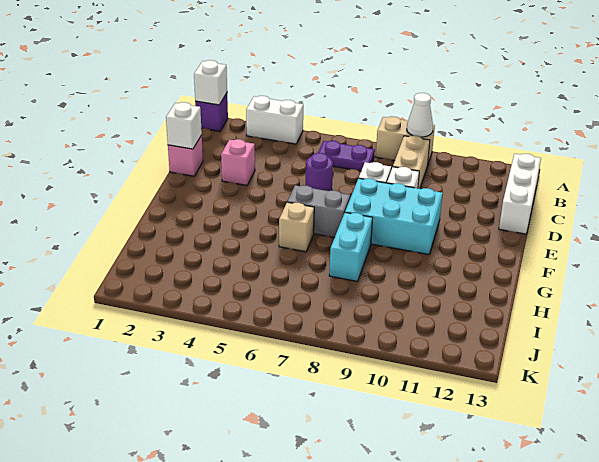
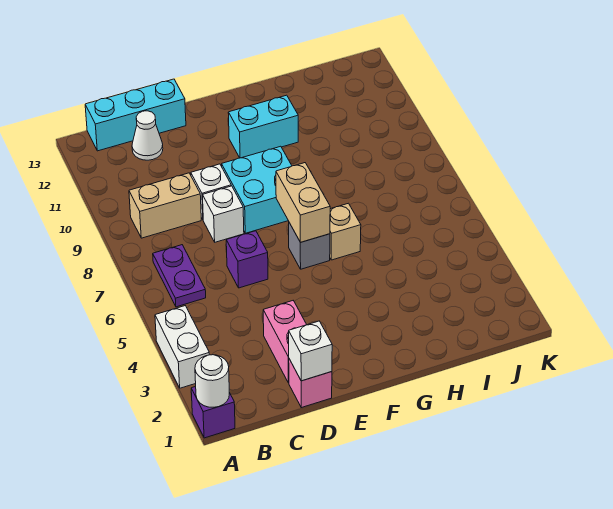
white brick A1 level 2 -> white round brick A1 level 2
tan brick A8:A9 level 1 -> tan brick F6:F7 level 2
white cone A9 level 2 -> white cone C12 level 1
white brick B13:D13 level 1 -> cyan brick B13:D13 level 1
pink brick D3 level 1 -> pink brick D2:D3 level 1
purple round brick D6 level 1 -> purple brick D6 level 1
cyan brick E8:F10 level 1 -> cyan brick E8:F9 level 1
grey brick F6:F7 level 1 -> grey brick F6 level 1
cyan brick G8:H8 level 1 -> cyan brick F11:G11 level 1

